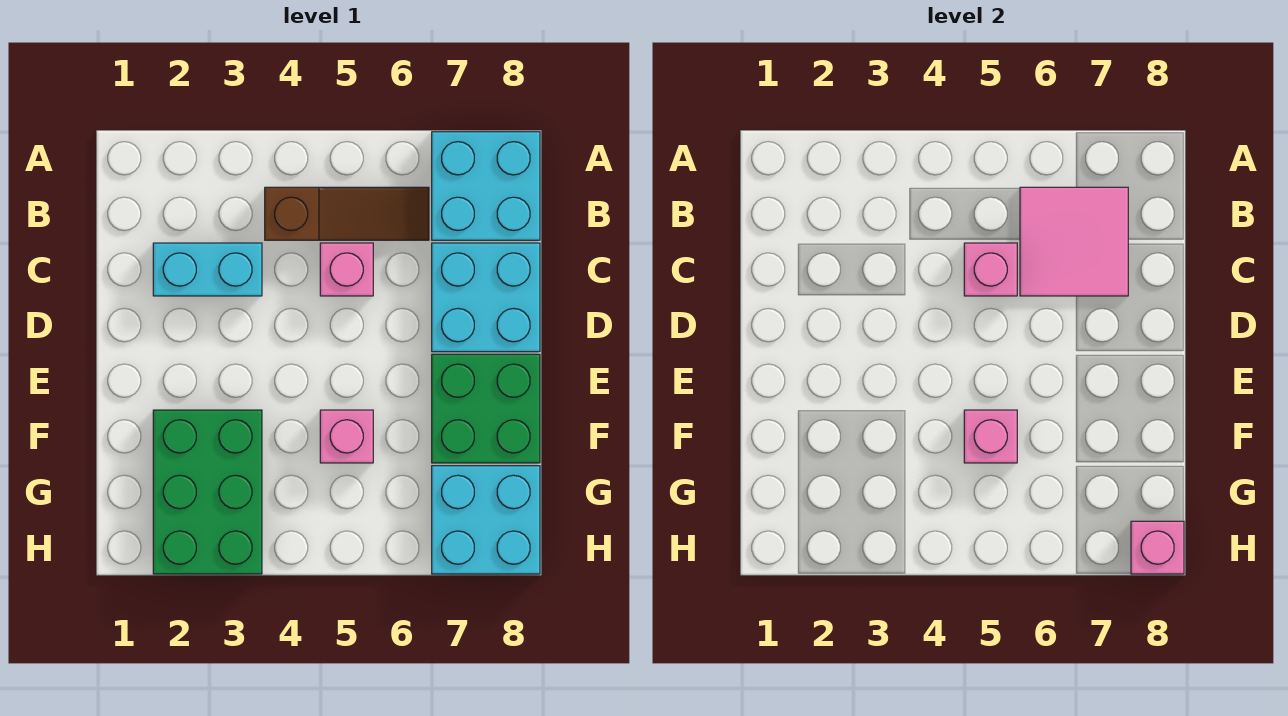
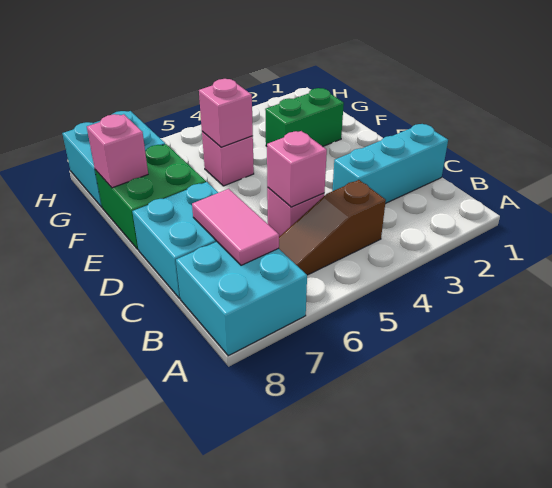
pink tile B6:C7 level 2 -> pink tile B7:C7 level 2
cyan brick C2:C3 level 1 -> cyan brick C1:C3 level 1
green brick F2:H3 level 1 -> green brick F2:F3 level 1
pink brick H8 level 2 -> pink brick F8 level 2

